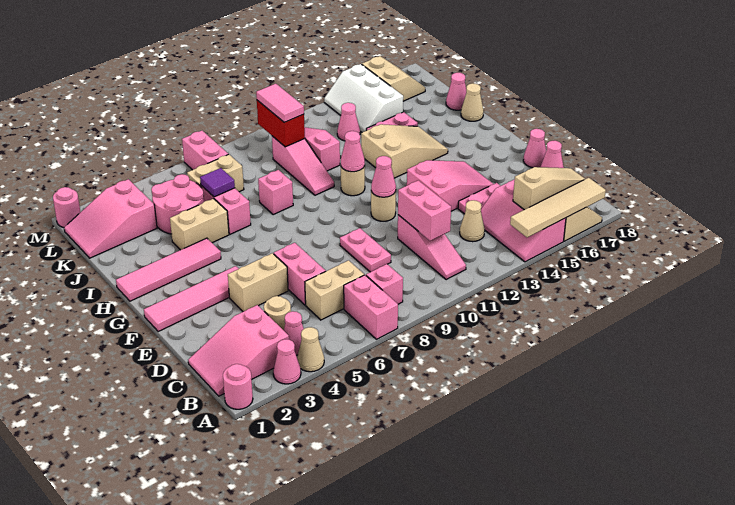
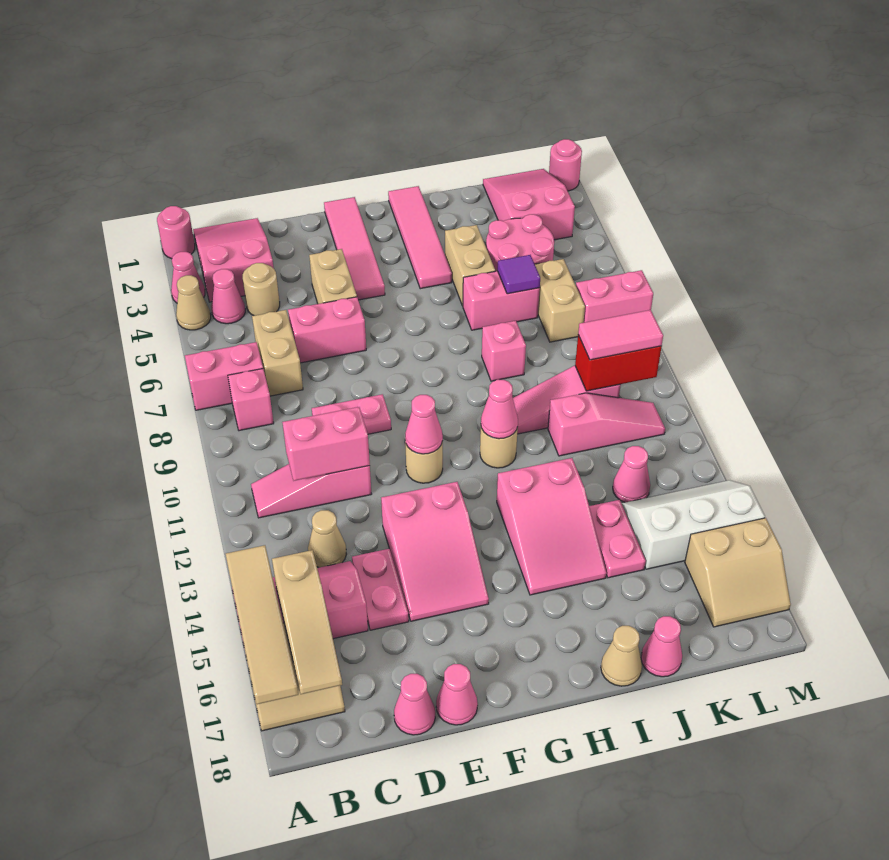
tan slope H13:I15 level 1 top 13 -> pink slope H13:I15 level 1 top 13

